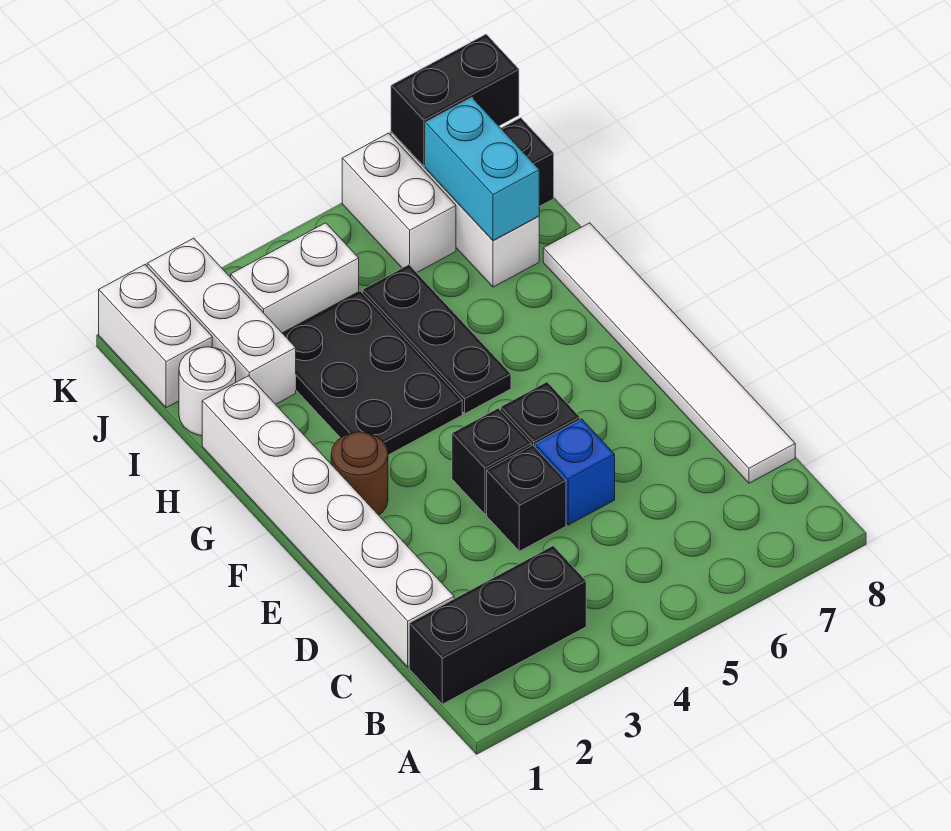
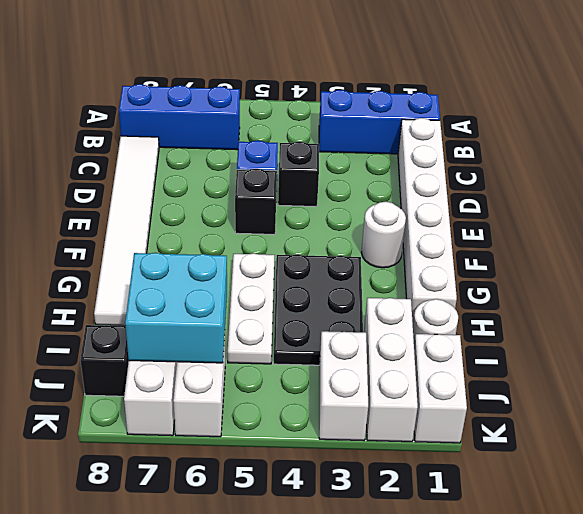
black brick B1:B3 level 1 -> blue brick B1:B3 level 1
none -> blue brick B6:B8 level 1
black brick E4 level 1 -> none
brown round brick F2 level 1 -> white round brick F2 level 1
black plate G5:I5 level 1 -> white plate G5:I5 level 1
cyan brick I7:J7 level 2 -> cyan brick I6:J7 level 2
white brick J3:J4 level 1 -> white brick J3:K3 level 1
black brick K7:K8 level 2 -> none

